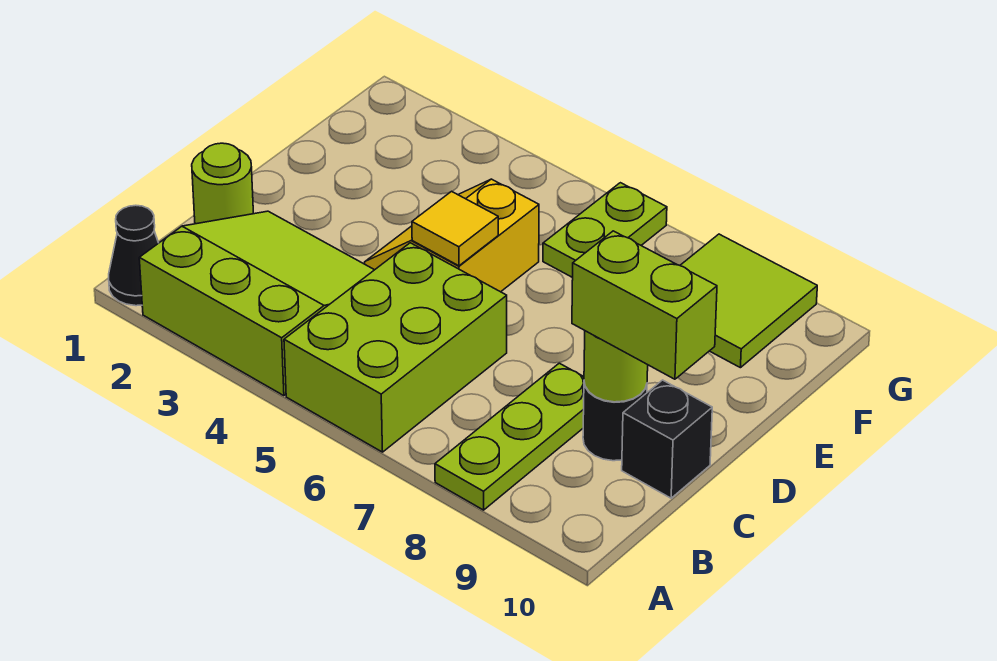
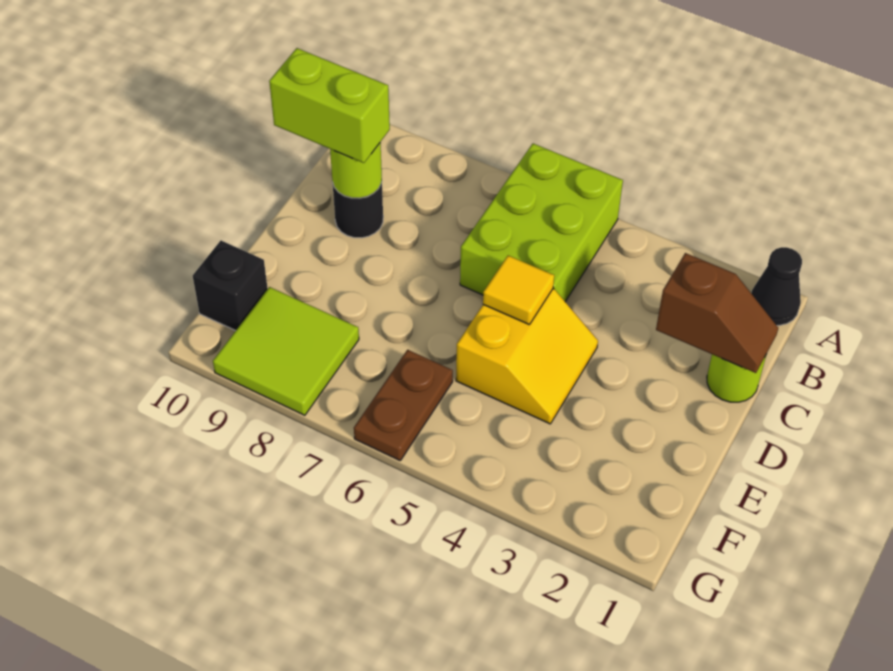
lime slope A2:C4 level 1 top A -> none
lime plate A8:C8 level 1 -> none
none -> brown slope C1:C2 level 2 top 2
black brick C10 level 1 -> black brick F10 level 1
lime plate F6:G6 level 1 -> brown plate F6:G6 level 1

